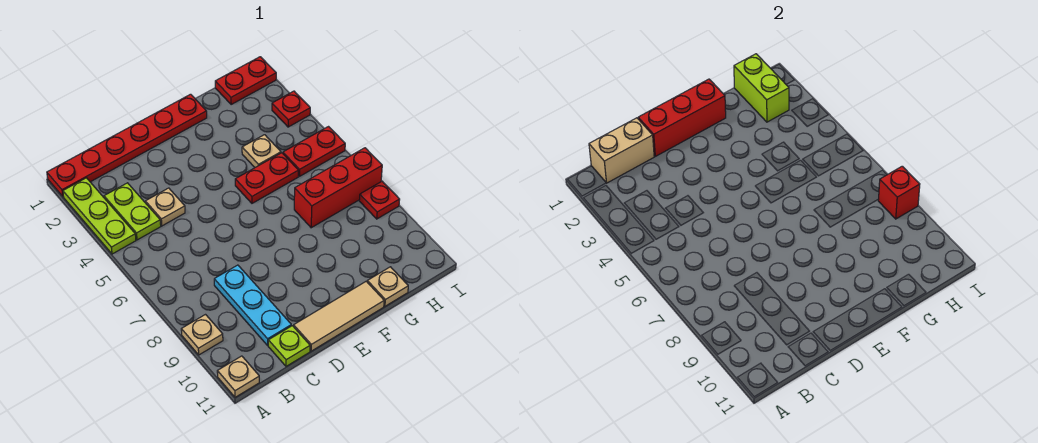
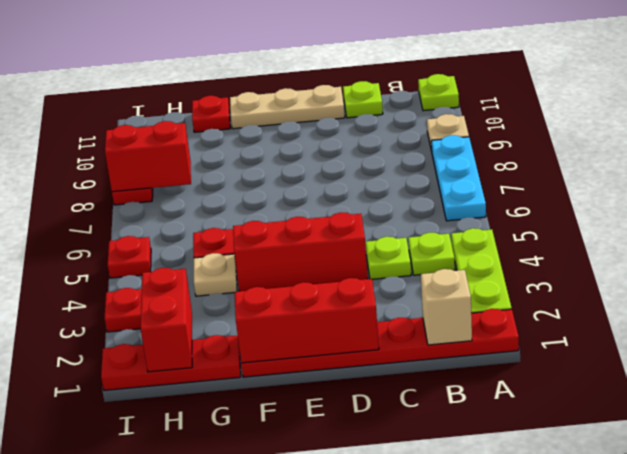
tan plate A11 level 1 -> lime plate A11 level 1
tan brick B1:C1 level 2 -> tan brick B1 level 2
lime plate B3:B4 level 1 -> lime plate B4 level 1
tan plate C4 level 1 -> lime plate C4 level 1
cyan plate C8:C10 level 1 -> cyan plate A6:A8 level 1
tan tile D11:F11 level 1 -> tan plate D11:F11 level 1
red brick G7:I7 level 1 -> red brick D4:F4 level 1
tan plate G11 level 1 -> red plate G11 level 1
red plate H1:I1 level 1 -> red plate G1:I1 level 1
lime brick H1:H2 level 2 -> red brick H1:H2 level 2
red plate H5:I5 level 1 -> red plate I5 level 1
red brick I8 level 2 -> red brick H8:I8 level 2

